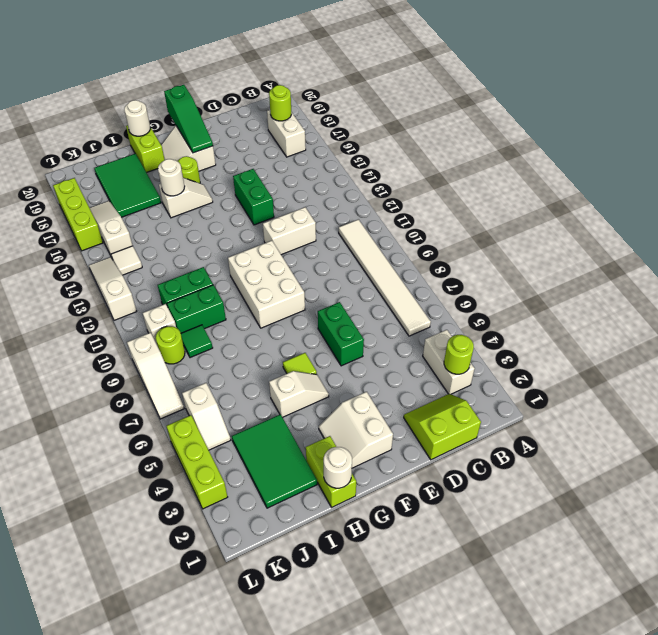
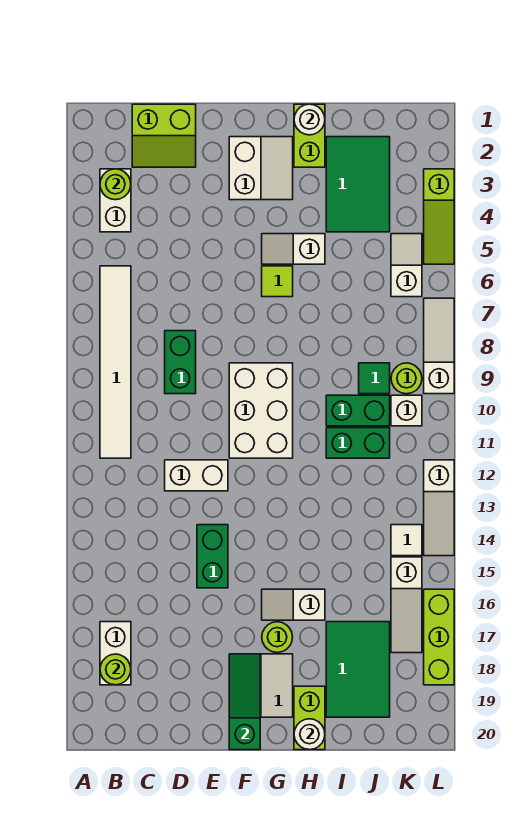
green brick E6:E7 level 1 -> green brick D8:D9 level 1
white round brick H16 level 2 -> none
lime brick L3:L5 level 1 -> lime slope L3:L5 level 1 top 3

